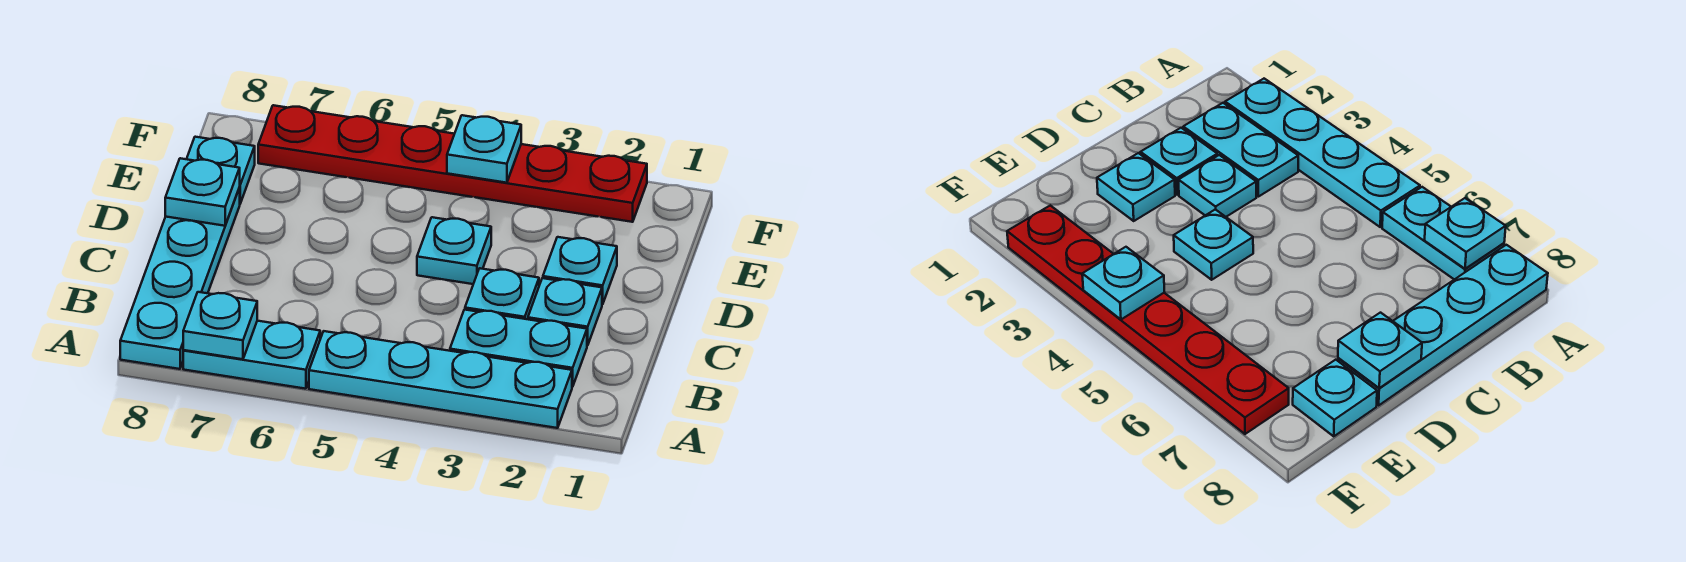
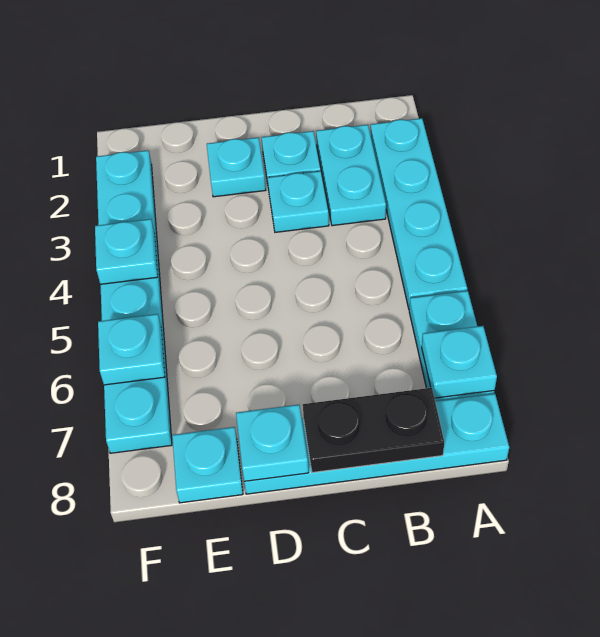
none -> black plate B8:C8 level 2
cyan plate D4 level 1 -> cyan plate F6 level 2
red plate F2:F7 level 1 -> cyan plate F2:F7 level 1

